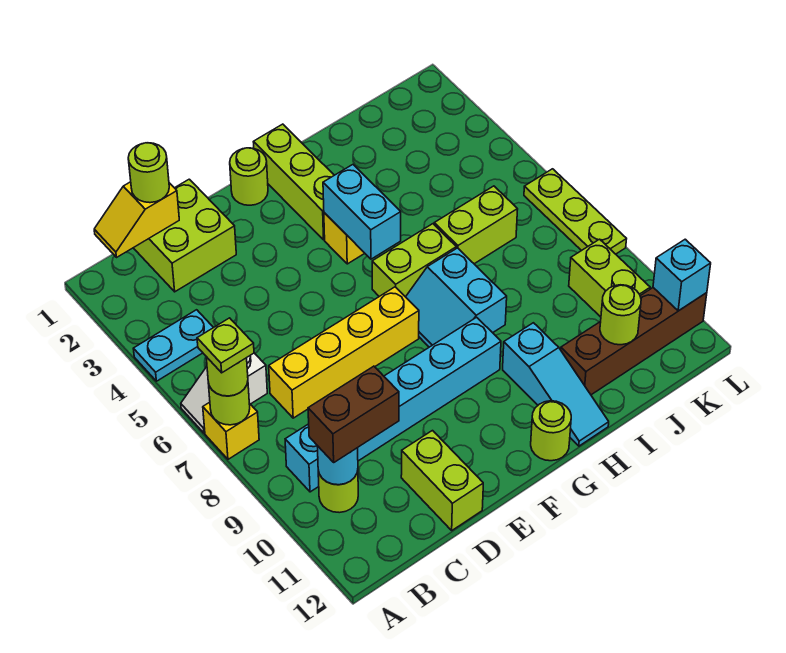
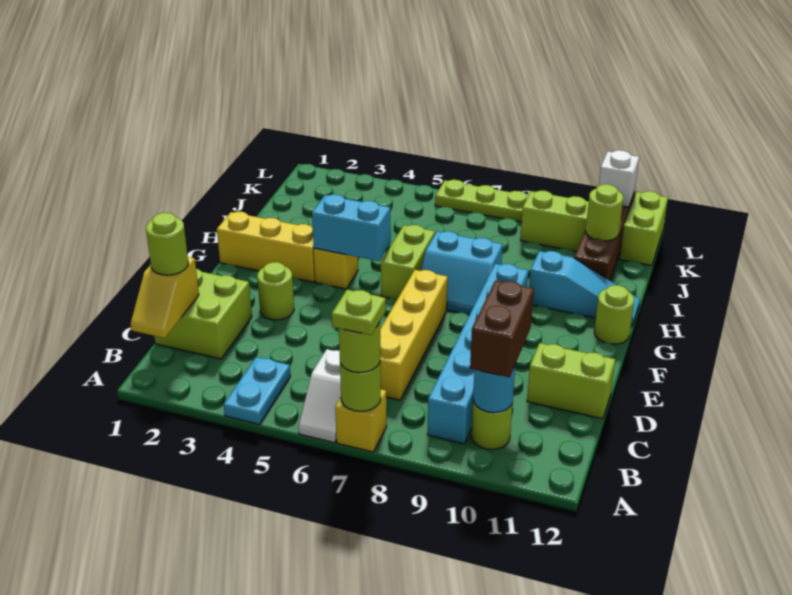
lime round brick F1 level 1 -> lime round brick E3 level 1
lime brick G1:G3 level 1 -> yellow brick G1:G3 level 1
lime brick I6:J6 level 1 -> lime brick K12:L12 level 1
cyan brick L11 level 2 -> white brick L11 level 2

